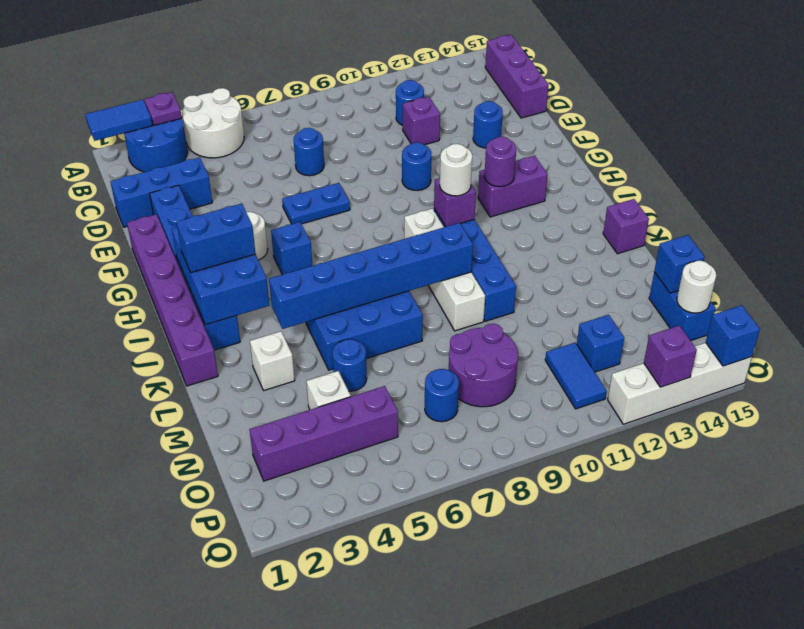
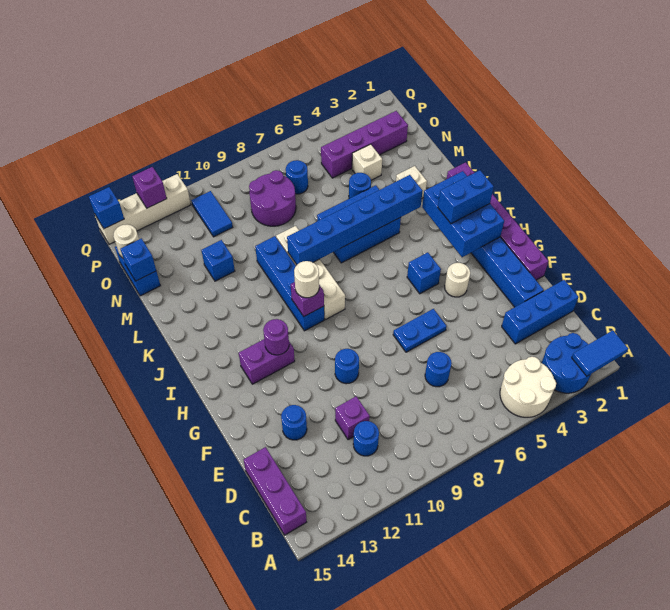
purple plate A3 level 2 -> none
purple brick K15 level 1 -> none
blue brick O12 level 1 -> blue brick M12 level 1

